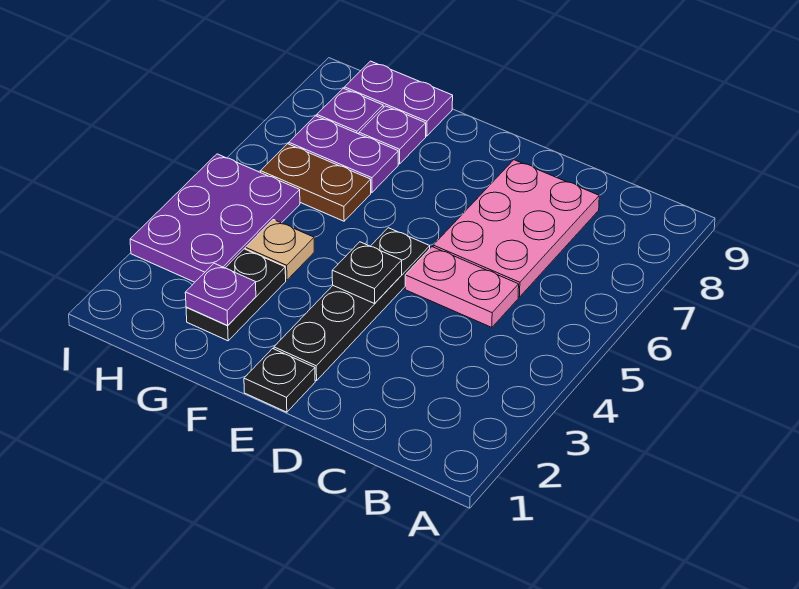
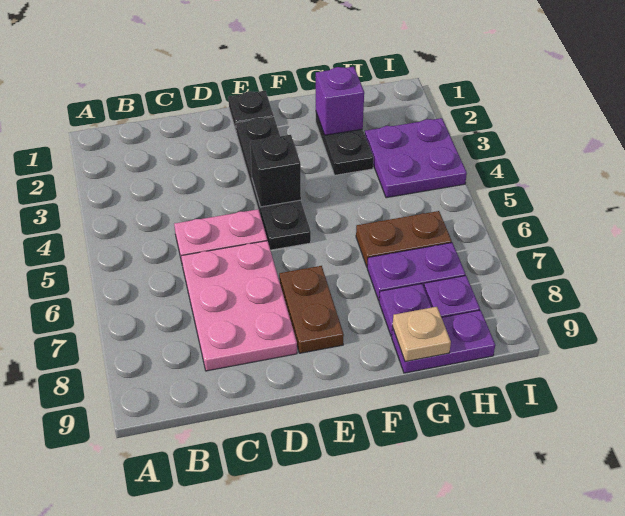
black plate E4 level 2 -> black brick E4 level 2
none -> brown plate E7:E8 level 1
purple plate G2 level 2 -> purple brick G2 level 2
tan plate G4 level 1 -> tan plate G9 level 2
purple plate H3:I5 level 1 -> purple plate H3:I4 level 1

